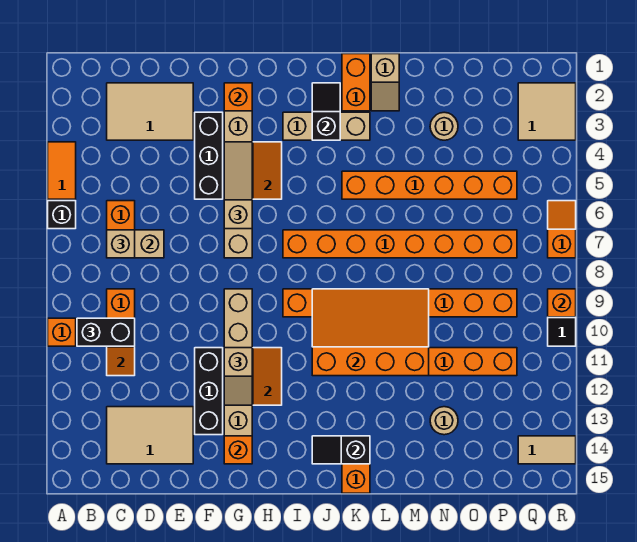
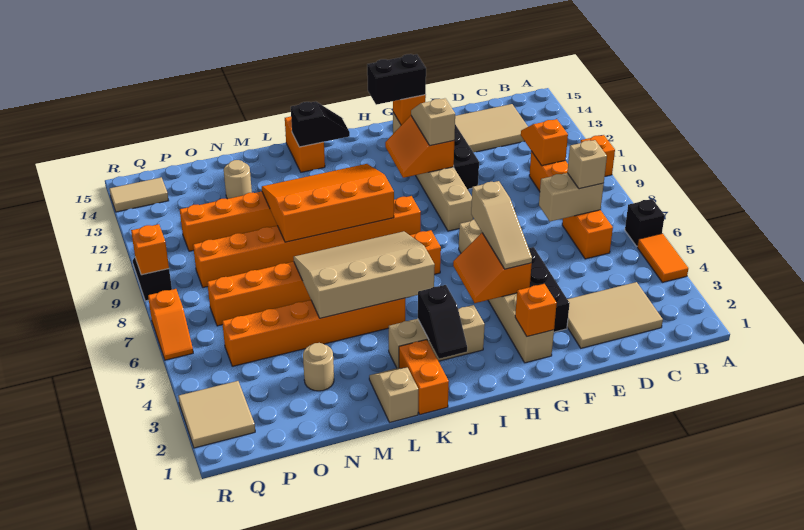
black brick B10:C10 level 3 -> black brick G14:H14 level 3
none -> tan slope J5:M7 level 2 top 5
orange slope J9:M11 level 2 top 11 -> orange slope J9:M11 level 2 top 9

